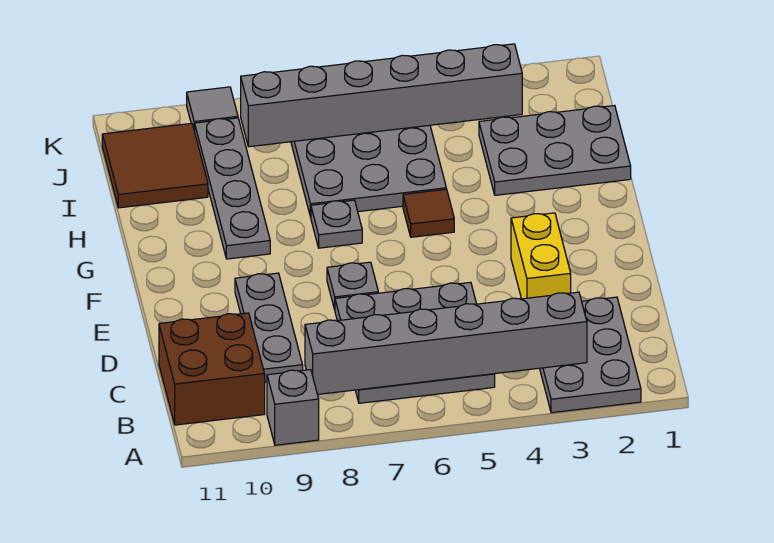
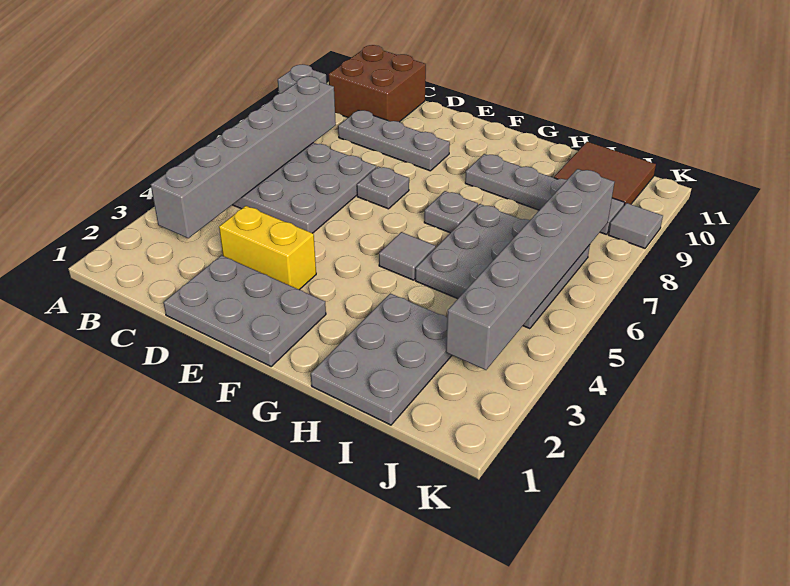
grey plate A2:C3 level 1 -> grey plate D1:F2 level 1
brown tile G5 level 1 -> grey tile G5 level 1

